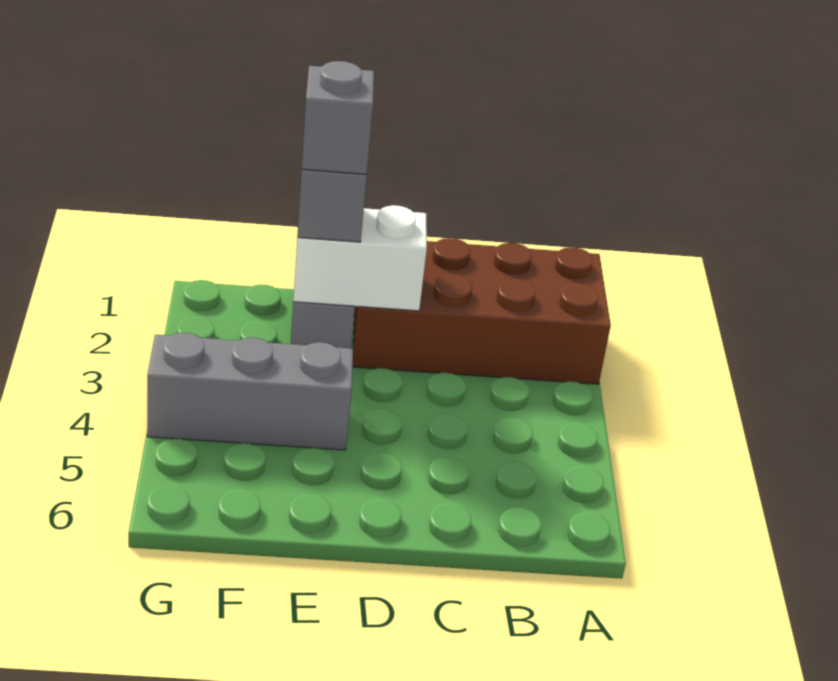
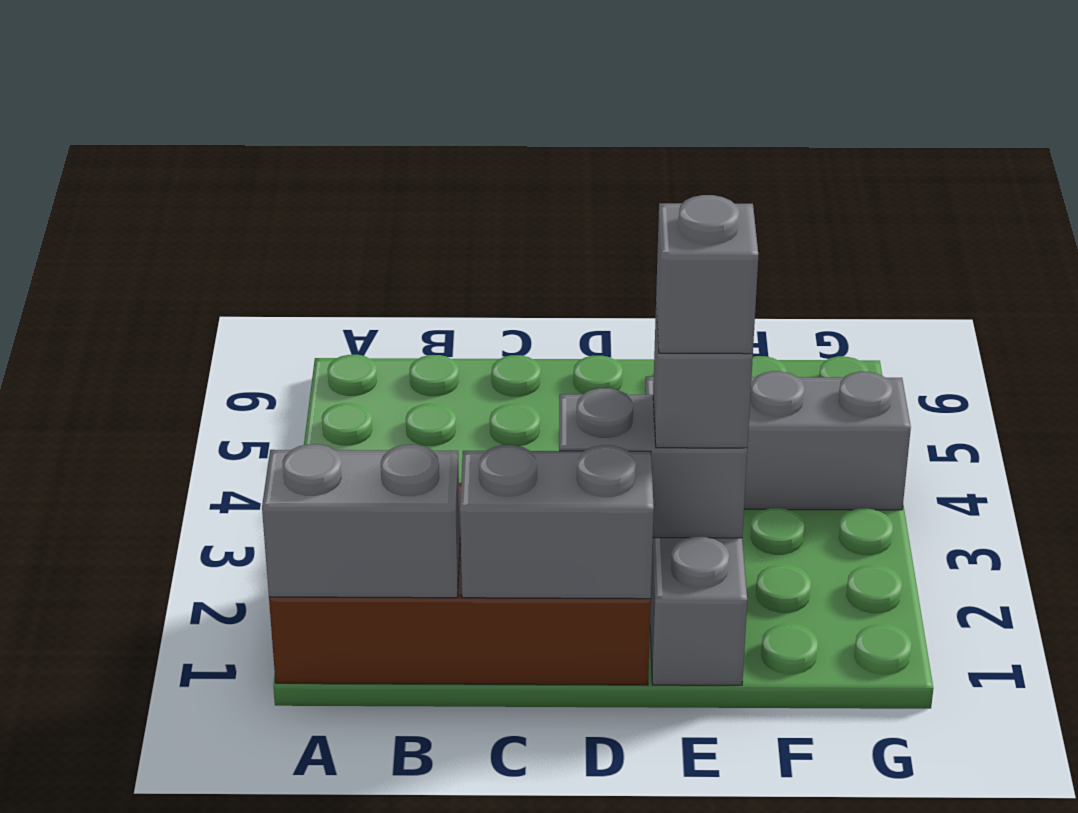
none -> grey brick A1:B1 level 2
none -> grey brick C1:D1 level 2
white brick D2:E2 level 2 -> grey brick D2:E2 level 2

